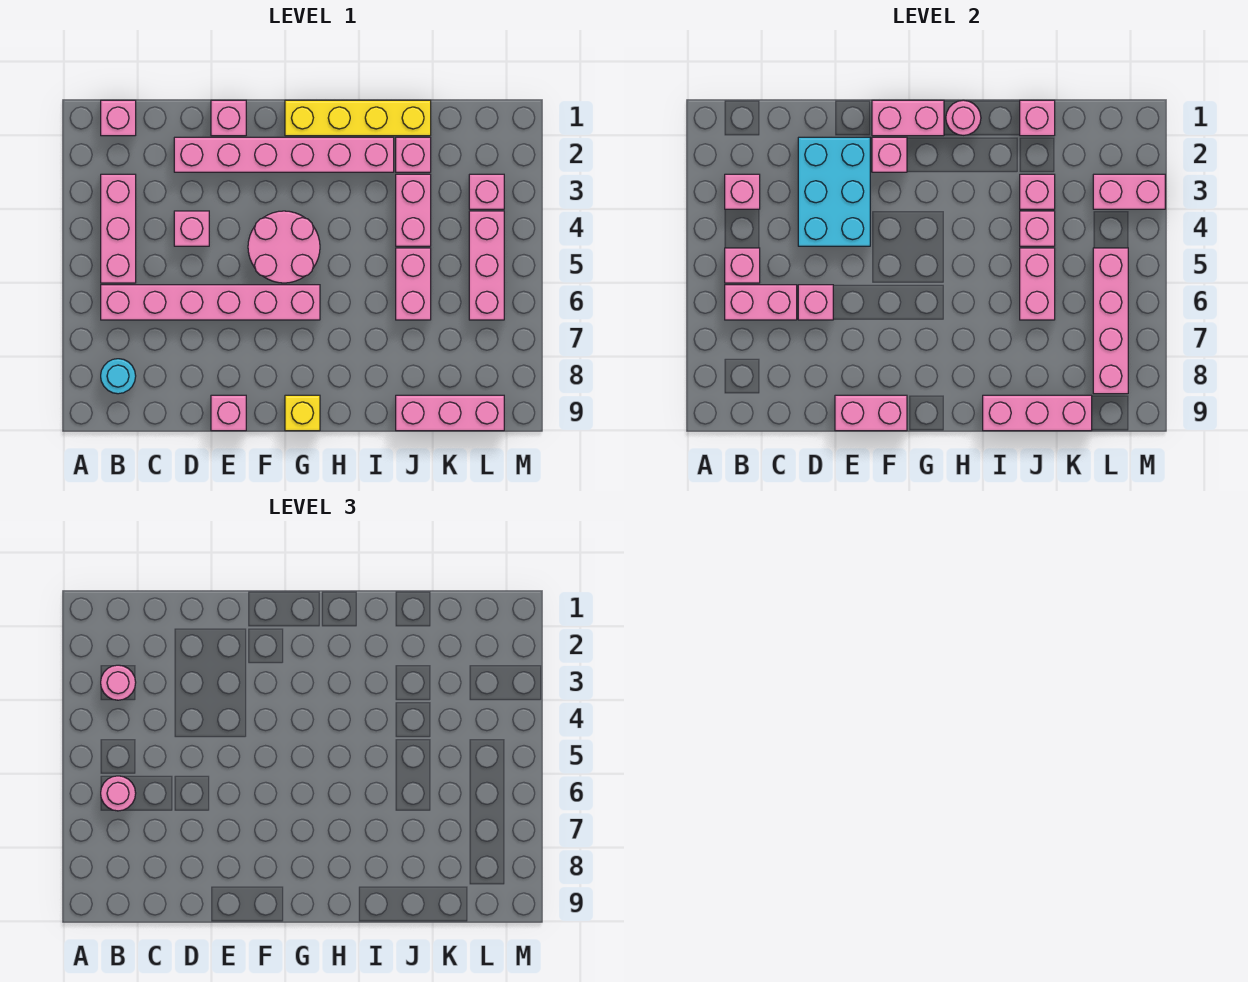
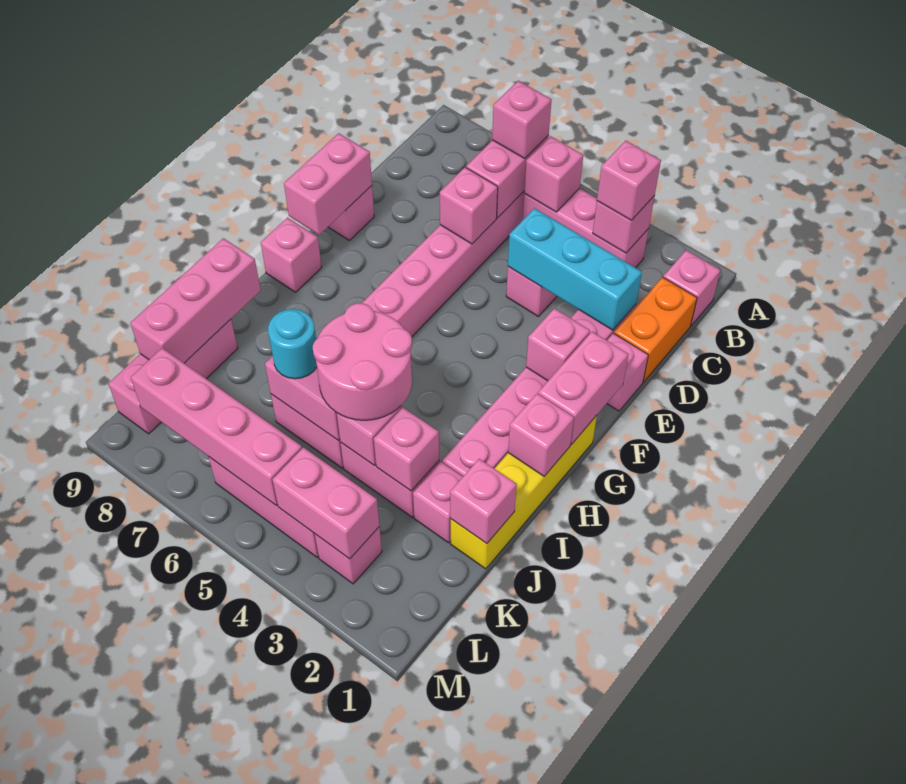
pink round brick B3 level 3 -> pink brick B3 level 3
pink round brick B6 level 3 -> pink brick B6 level 3
cyan round brick B8 level 1 -> cyan round brick J6 level 3
none -> orange brick C1:D1 level 1
cyan brick D2:E4 level 2 -> cyan brick D2:D4 level 2
pink round brick F4:G5 level 1 -> pink round brick I4:J5 level 3
yellow brick G9 level 1 -> pink brick G9 level 1
pink round brick H1 level 2 -> pink brick H1 level 2
pink brick L3:M3 level 2 -> pink brick L3:L4 level 2

